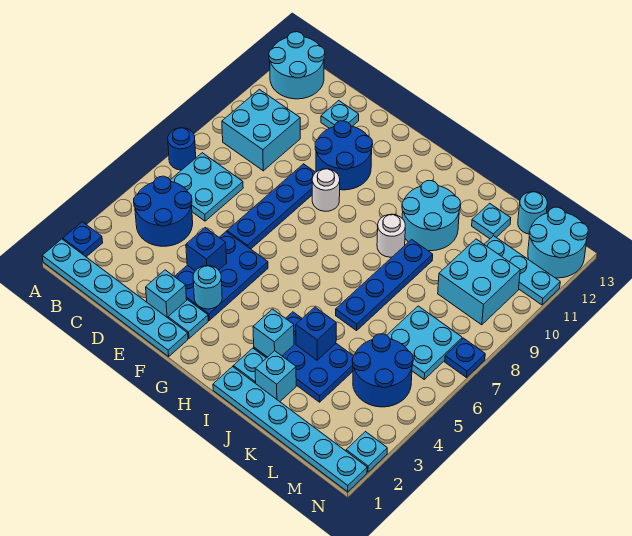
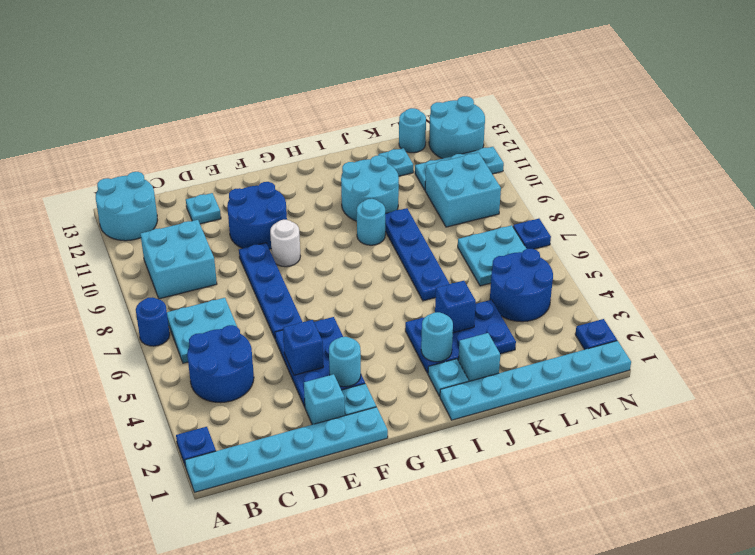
cyan brick I3 level 2 -> cyan round brick I3 level 2
white round brick I9 level 1 -> cyan round brick I9 level 1
cyan plate N2 level 1 -> blue plate N2 level 1

